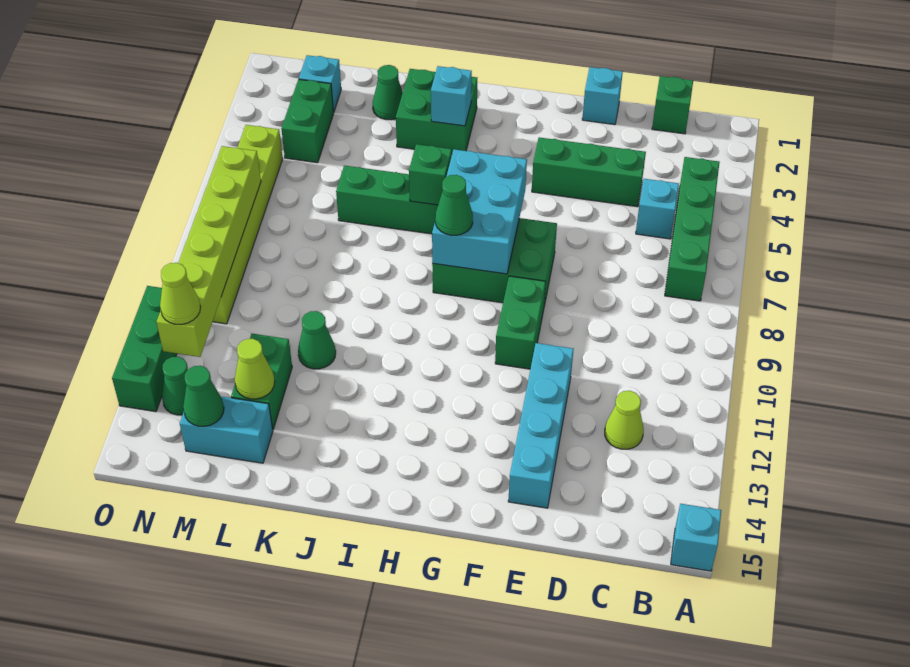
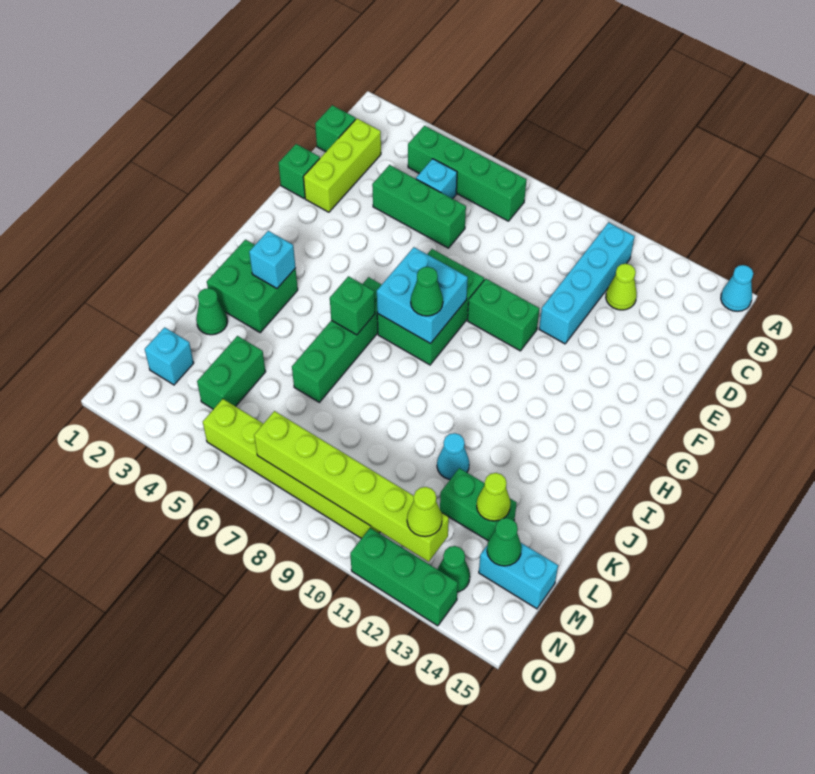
cyan brick A15 level 1 -> cyan cone A15 level 1
none -> lime brick C2:E2 level 1
green brick D4:F4 level 1 -> green brick D4:D6 level 1
cyan brick E1 level 1 -> green brick E1 level 1
cyan brick E11:E14 level 1 -> cyan brick B11:E11 level 1
cyan brick G6:H8 level 2 -> cyan brick G7:H8 level 2
green cone K11 level 1 -> cyan cone K11 level 1
cyan brick L14:M14 level 1 -> cyan brick M14:M15 level 1
green brick M3:M4 level 1 -> green brick L4:M4 level 1

